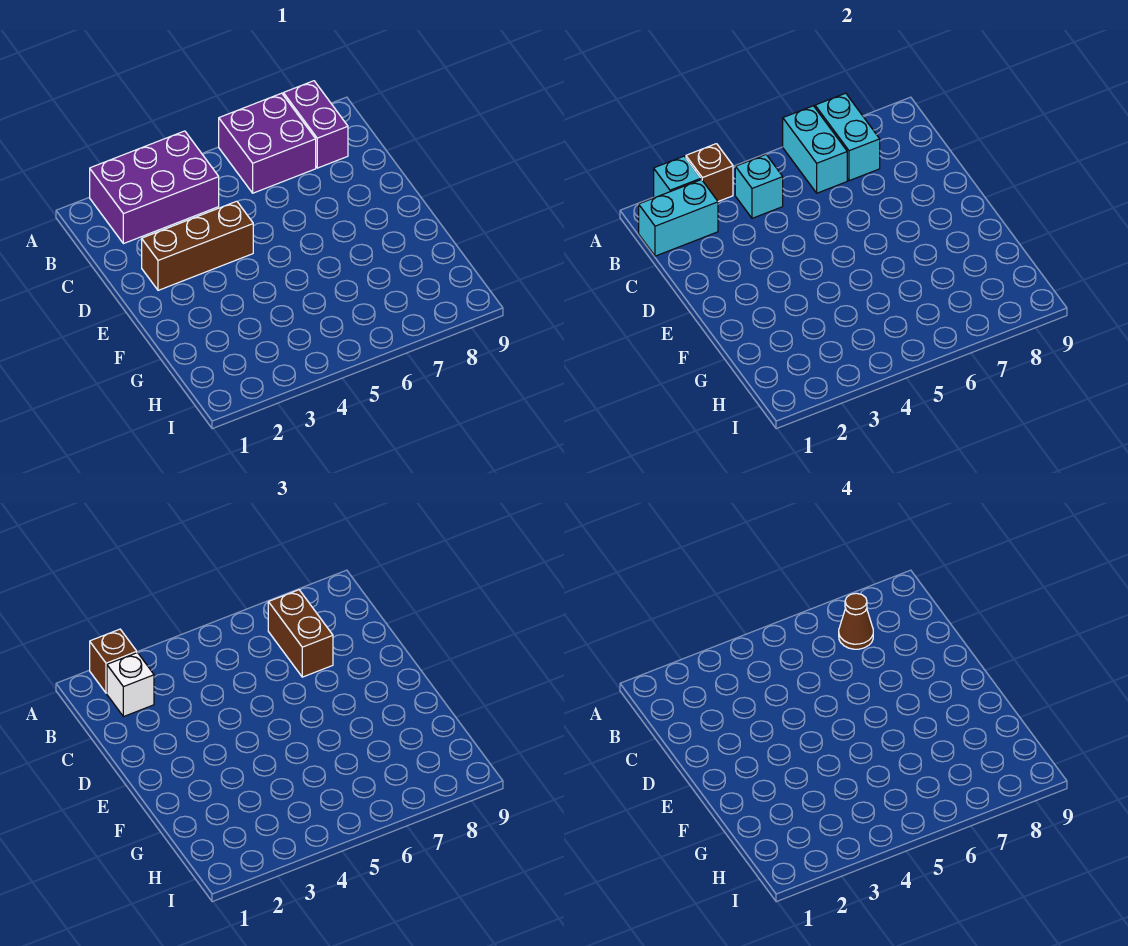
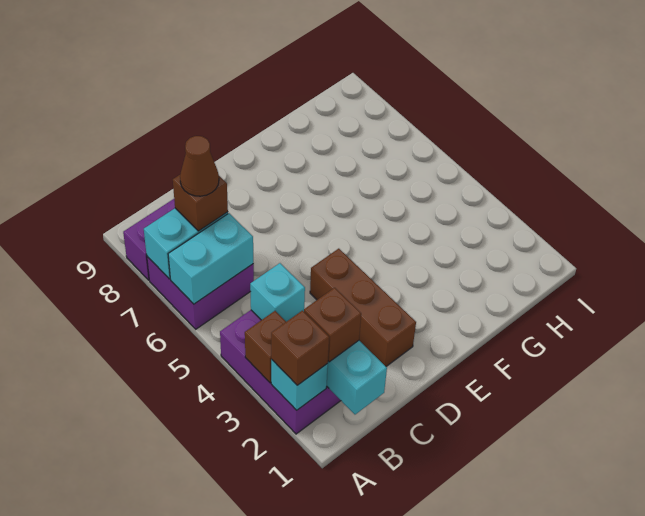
white brick B2 level 3 -> brown brick B2 level 3
brown brick B7:C7 level 3 -> brown brick B7 level 3

